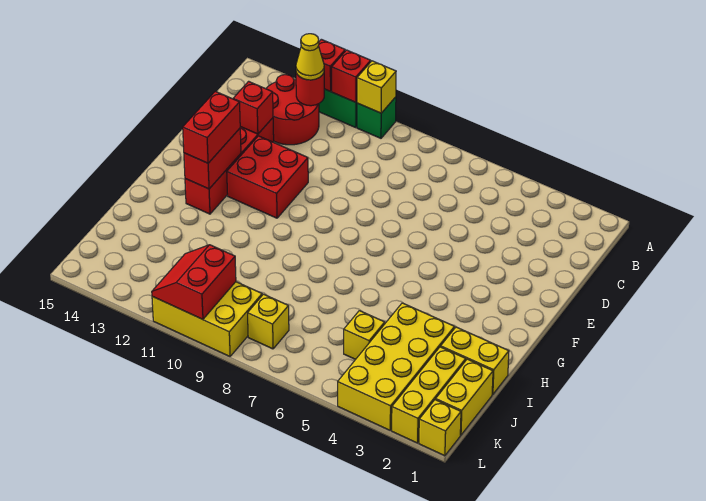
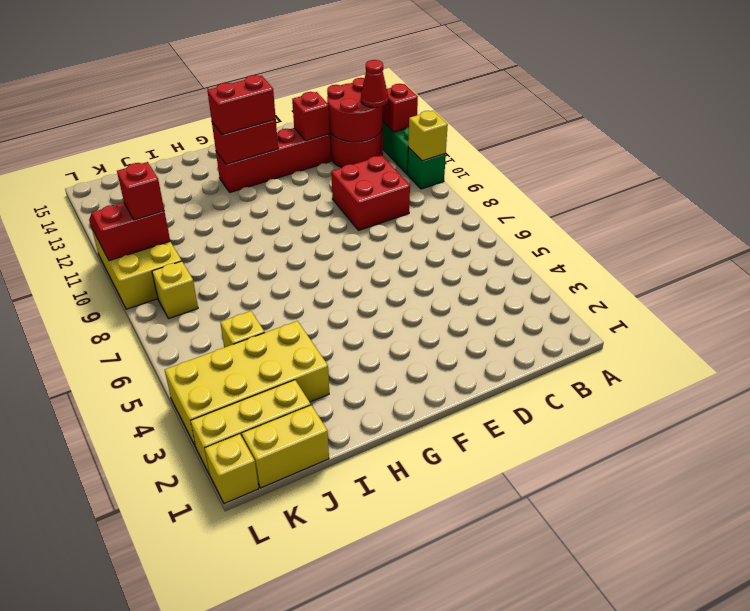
red brick A11 level 2 -> red brick K10 level 3
red round brick B12 level 2 -> red round brick B12:C13 level 2
yellow cone B12 level 3 -> red cone B12 level 3
red brick E11:F12 level 1 -> red brick C9:D10 level 1
yellow brick I1:I2 level 1 -> none

